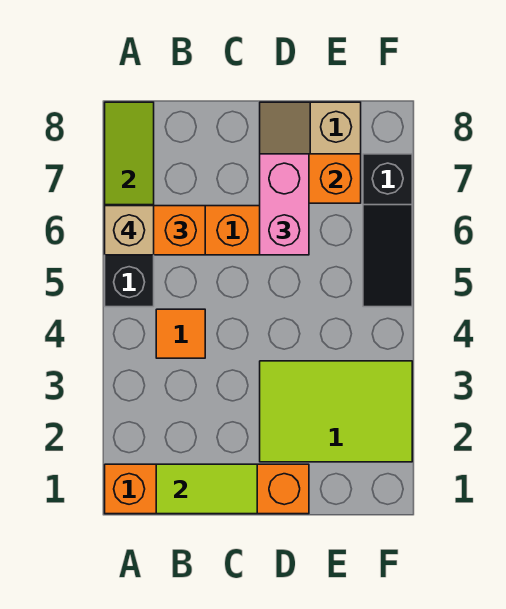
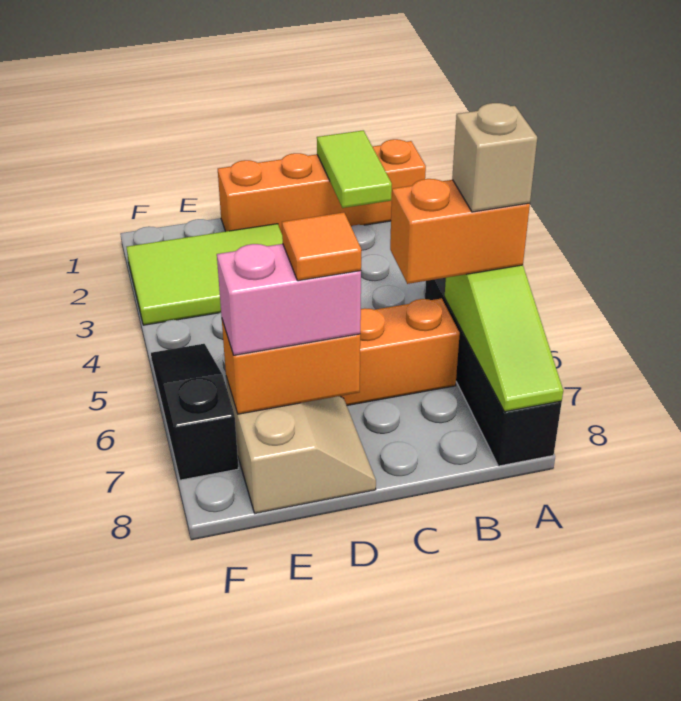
lime tile B1:C1 level 2 -> lime tile B1:B2 level 2
orange tile B4 level 1 -> orange tile D7 level 4
pink brick D6:D7 level 3 -> pink brick D7:E7 level 3

